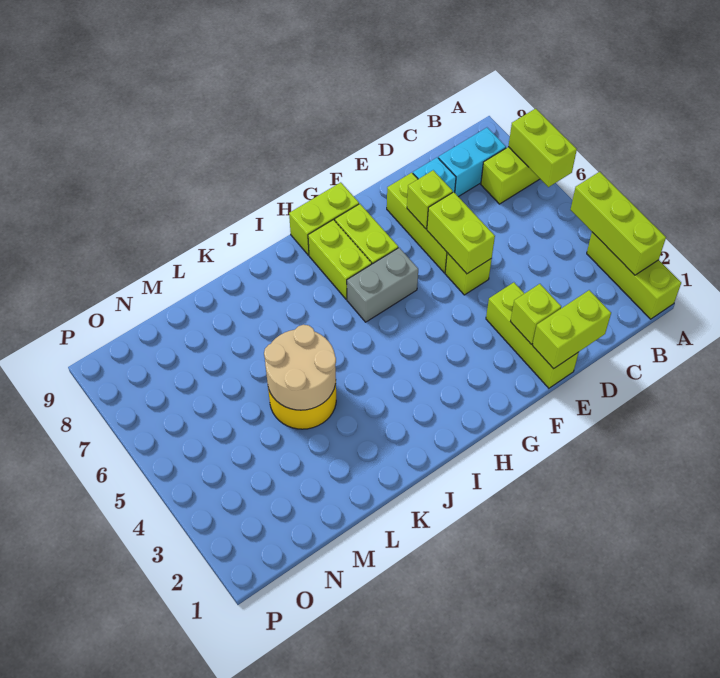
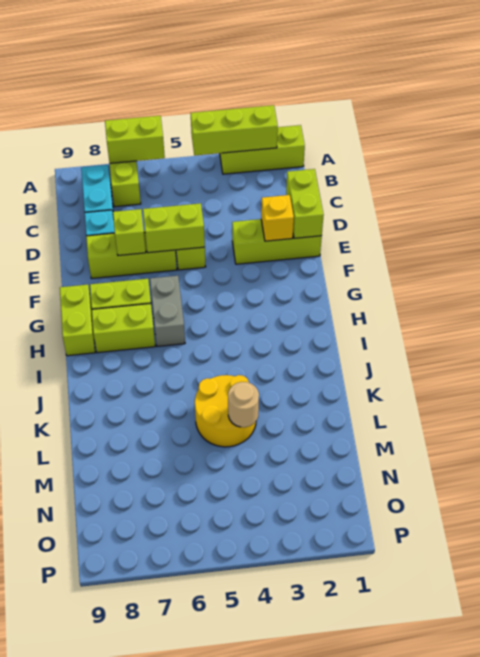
lime brick E2 level 2 -> yellow brick E2 level 2
tan round brick K4:L5 level 2 -> tan round brick L4 level 2

